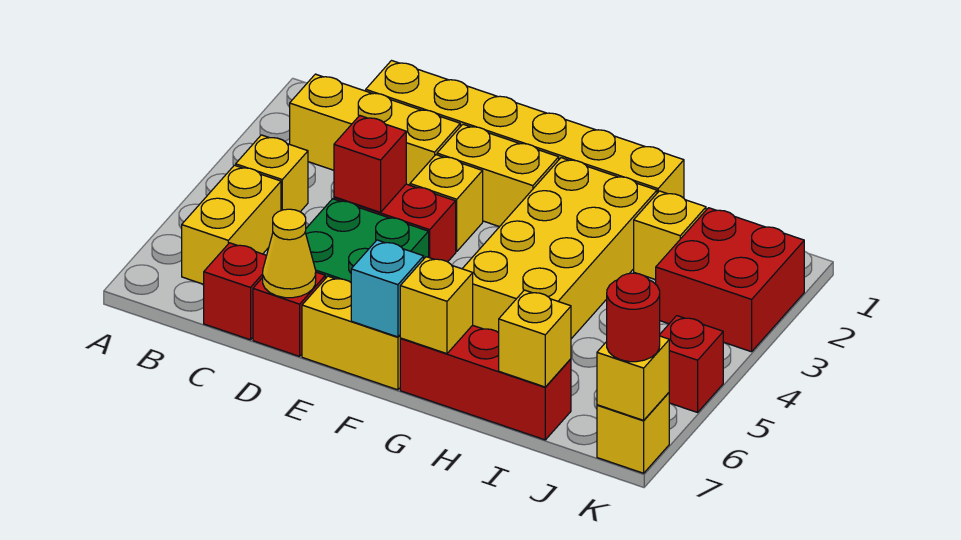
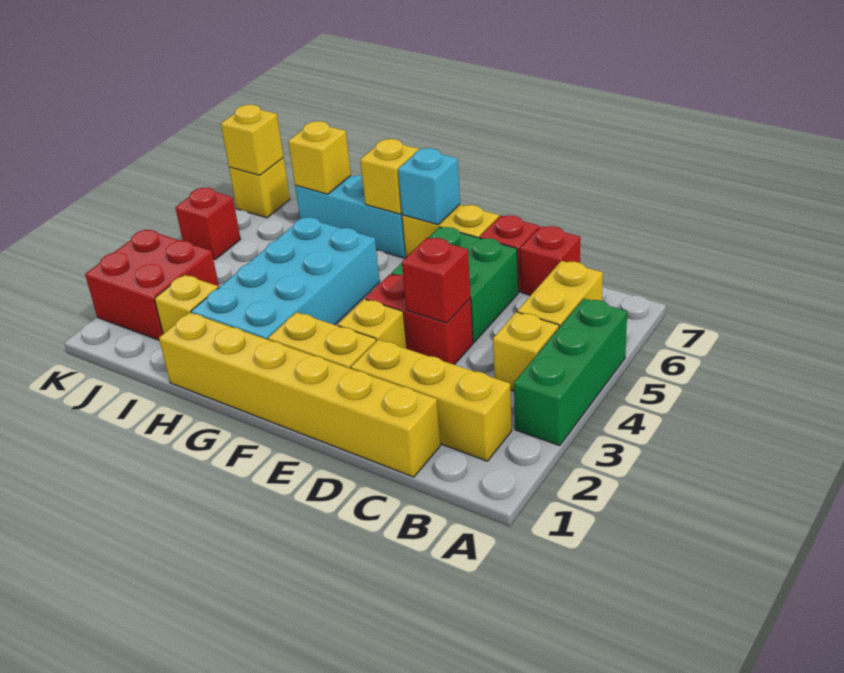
none -> green brick A3:A5 level 1
yellow cone D7 level 2 -> none
yellow brick G2:H5 level 1 -> cyan brick G2:H5 level 1
red brick G7:I7 level 1 -> cyan brick G7:I7 level 1
red round brick K7 level 3 -> none

